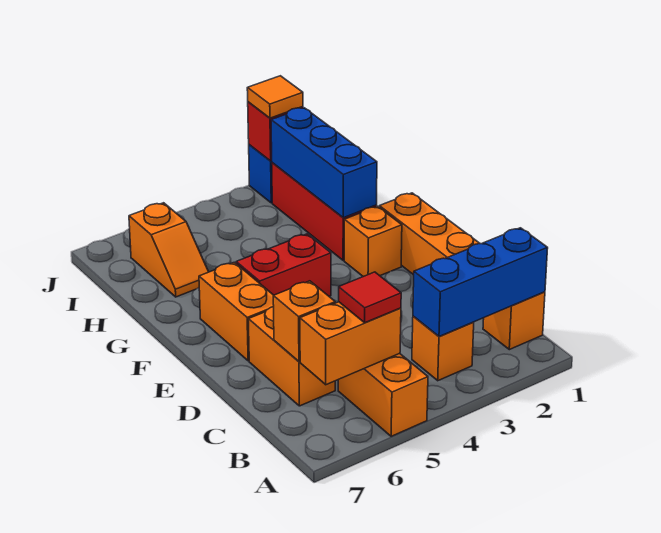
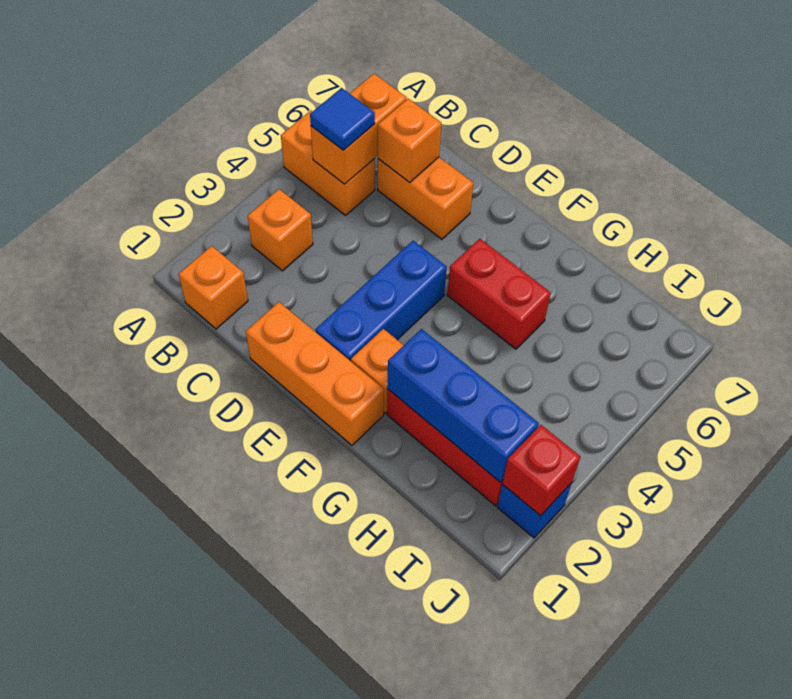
blue brick B1:B3 level 2 -> blue brick E2:E4 level 1
red tile B5 level 3 -> blue tile B5 level 3
orange brick E6:F6 level 1 -> none
red brick F4:F5 level 1 -> red brick F5:G5 level 1
orange slope H6:I6 level 1 top I -> none
orange tile J2 level 3 -> none

